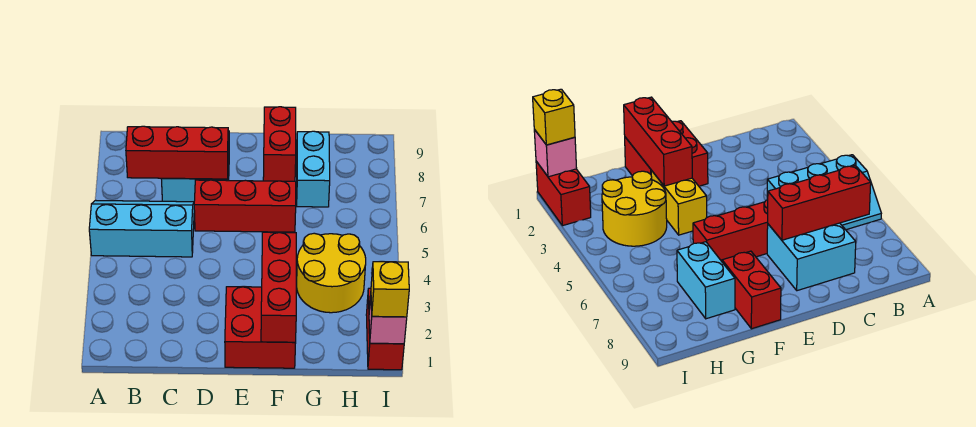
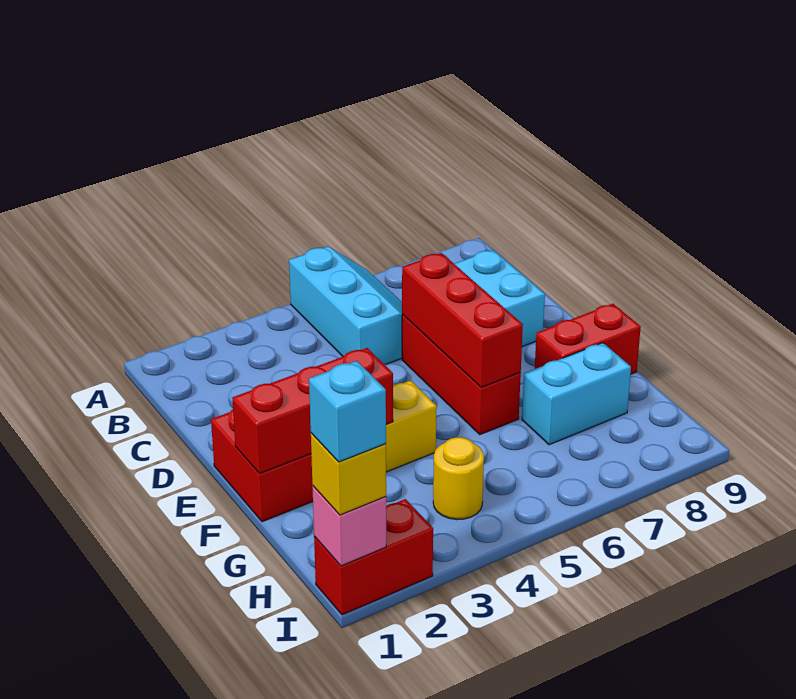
red brick B7:D7 level 2 -> red brick D6:F6 level 2
yellow round brick G3:H4 level 1 -> yellow round brick H4 level 1
none -> cyan brick I1 level 4

